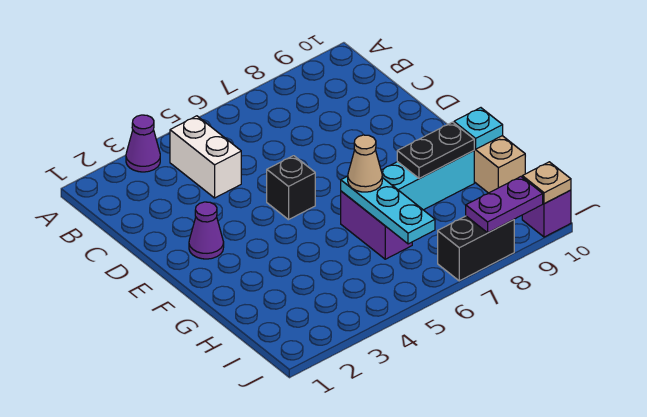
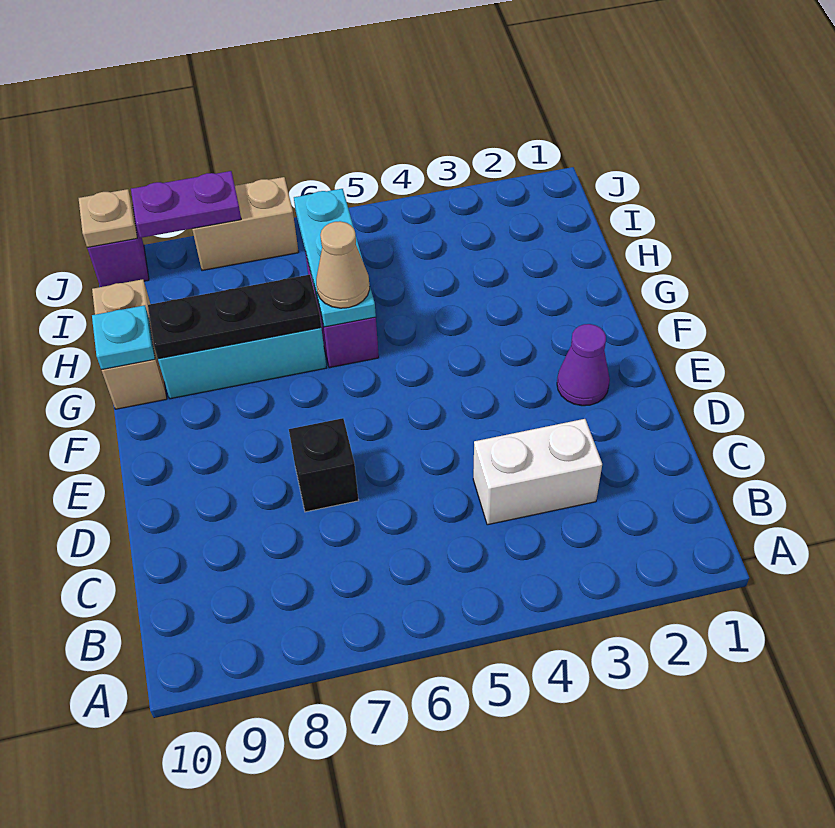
purple cone A3 level 1 -> none
white brick B4:C4 level 1 -> white brick C3:C4 level 1
black brick E5 level 1 -> black brick D7 level 1
black plate G8:G9 level 2 -> black plate G7:G9 level 2
black brick J7:J8 level 1 -> tan brick J7:J8 level 1

